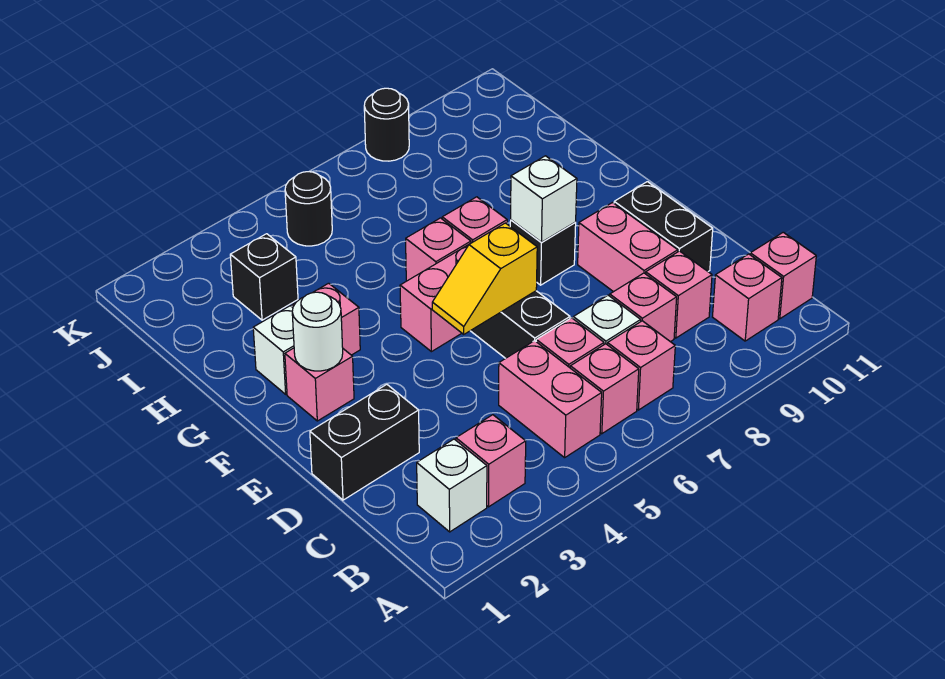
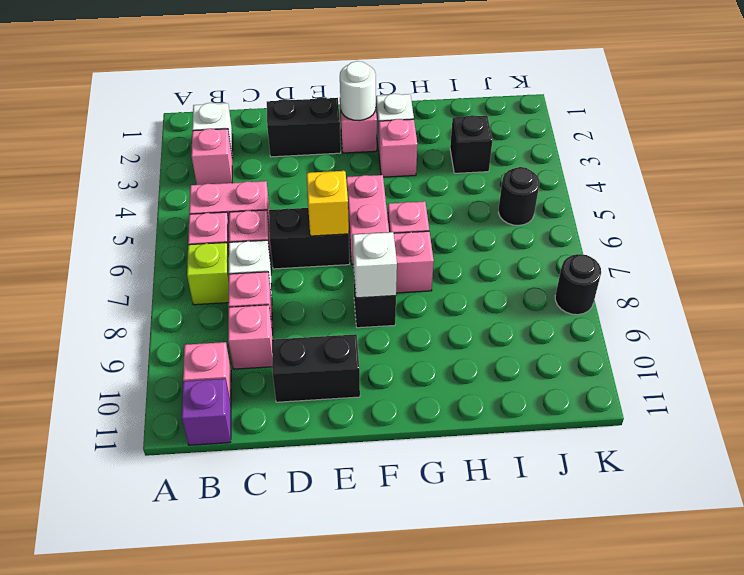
pink brick B7 level 1 -> lime brick B7 level 1
pink brick B11 level 1 -> purple brick B11 level 1
black brick D1:D2 level 1 -> black brick D2:E2 level 1
pink brick D9:E9 level 1 -> none

